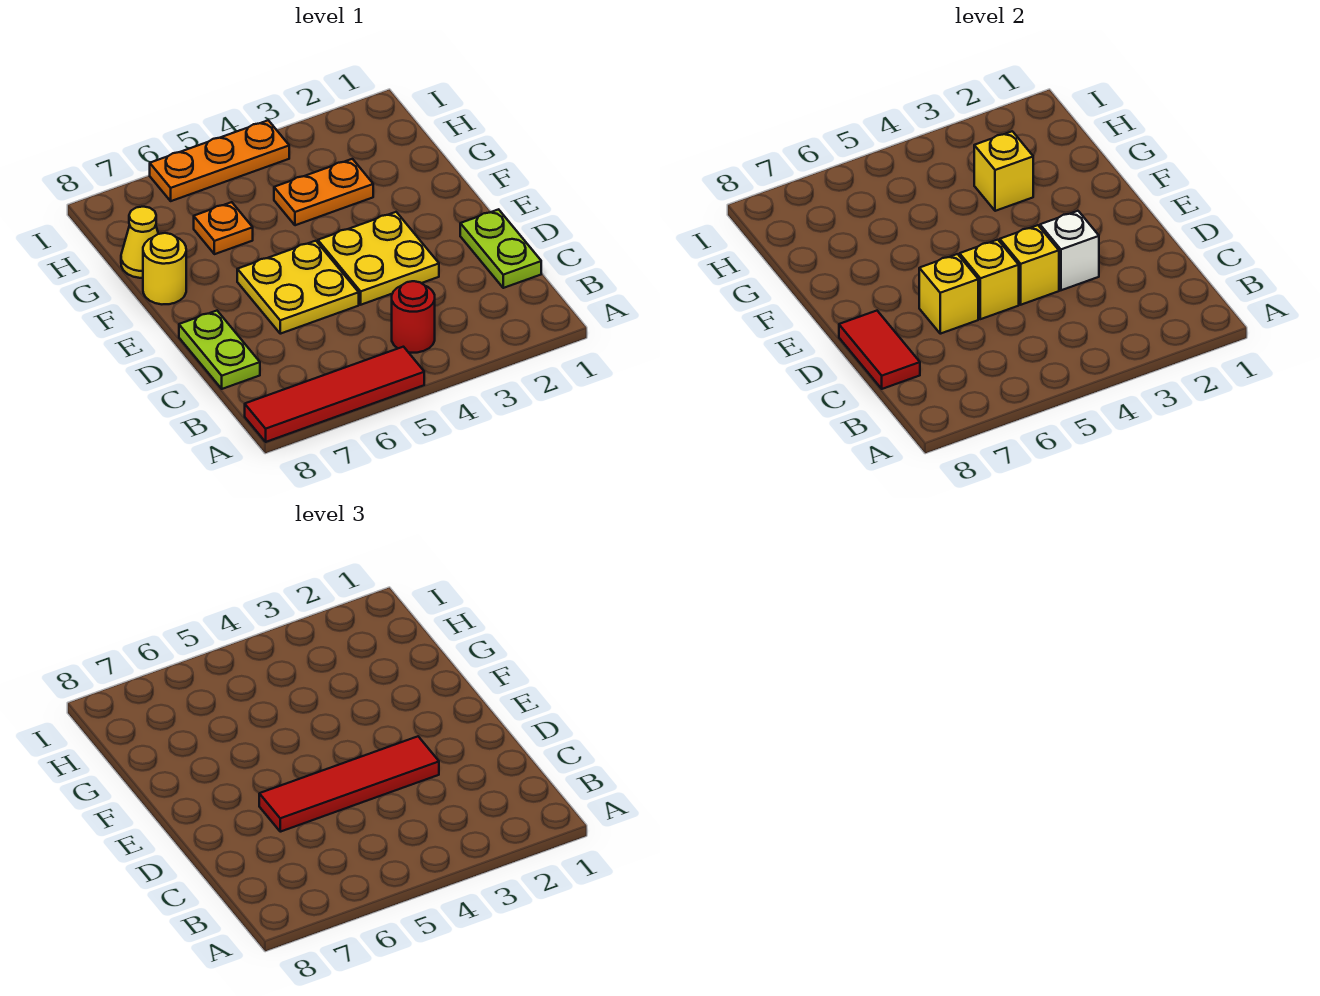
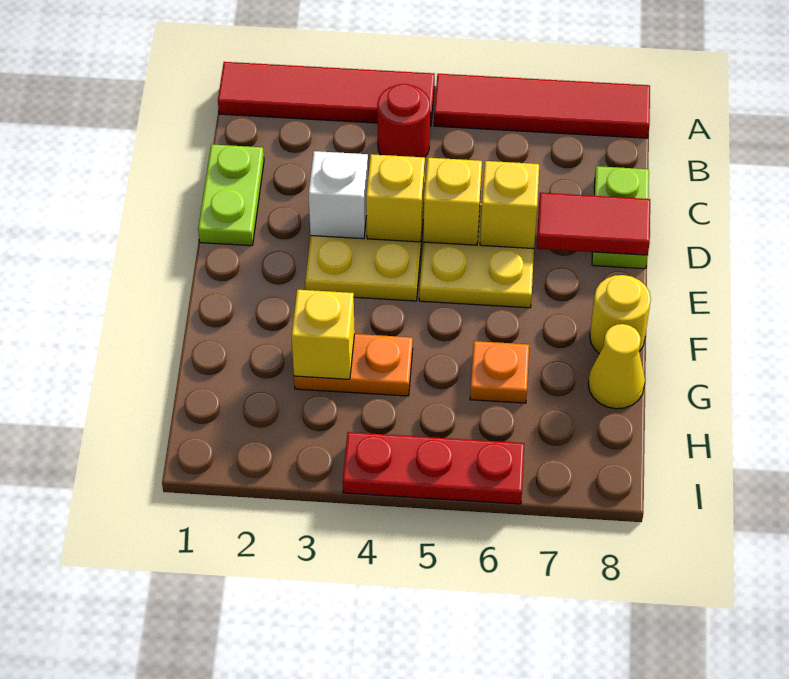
red tile C8:D8 level 2 -> red tile D7:D8 level 2
red tile D3:D6 level 3 -> red tile A1:A4 level 1
orange plate I4:I6 level 1 -> red plate I4:I6 level 1

